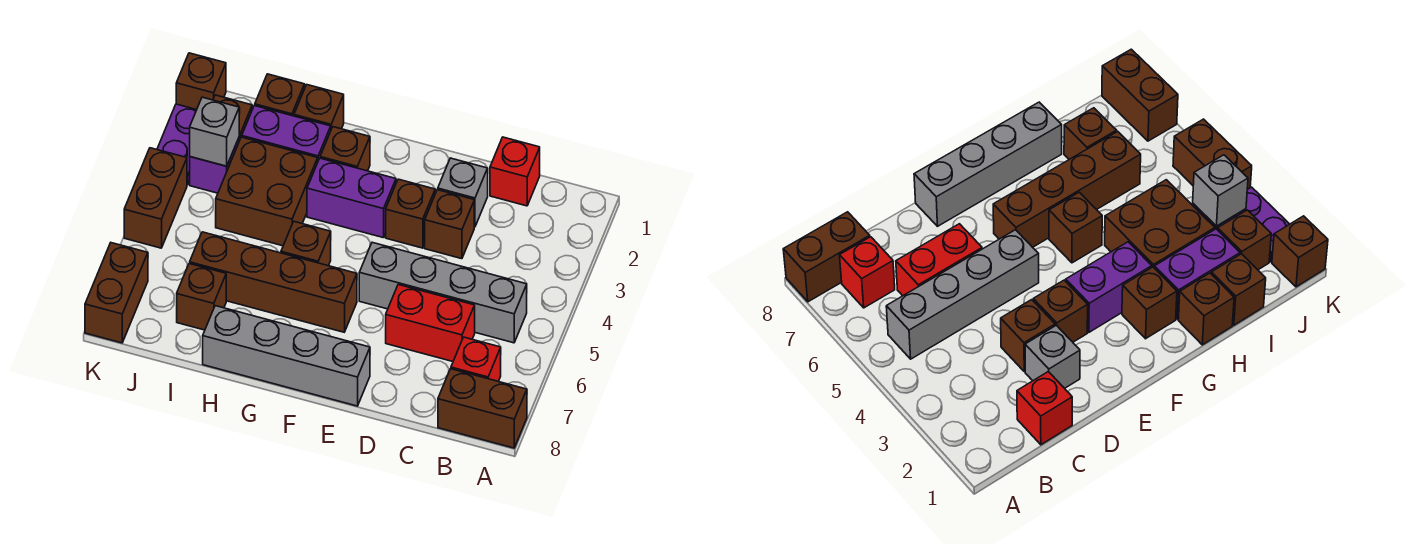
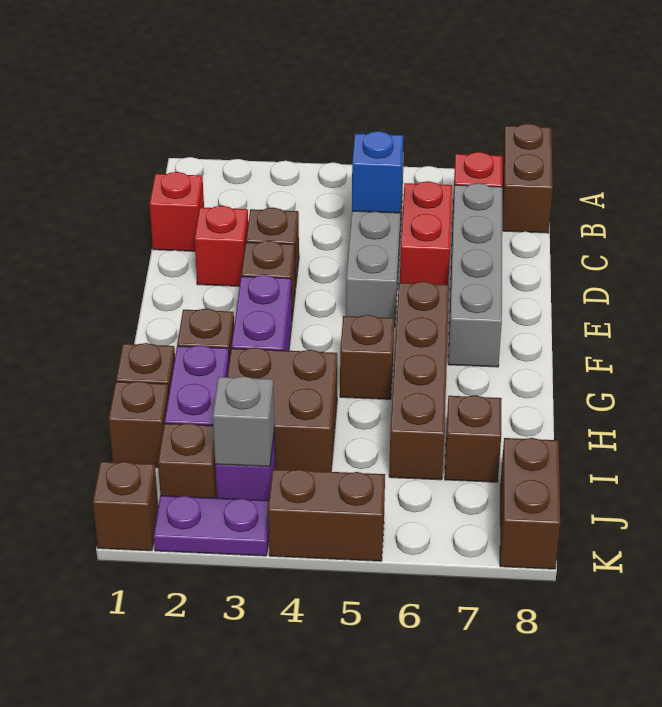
none -> blue brick C5 level 2
grey brick D2 level 1 -> red brick D2 level 1
grey brick E8:H8 level 1 -> grey brick C7:F7 level 1
brown brick K7:K8 level 1 -> brown brick J8:K8 level 1

